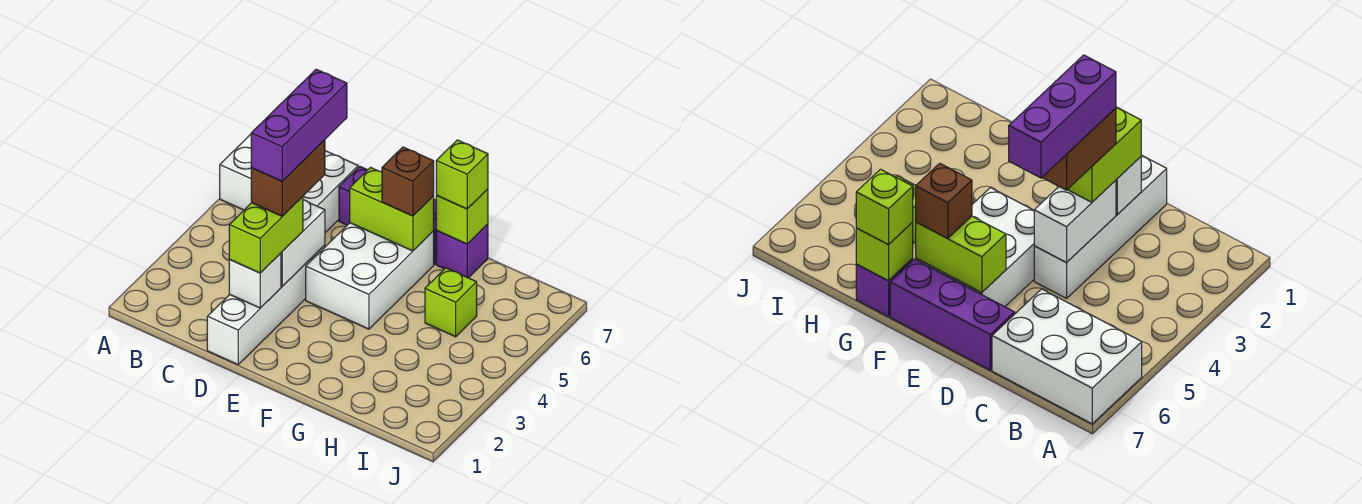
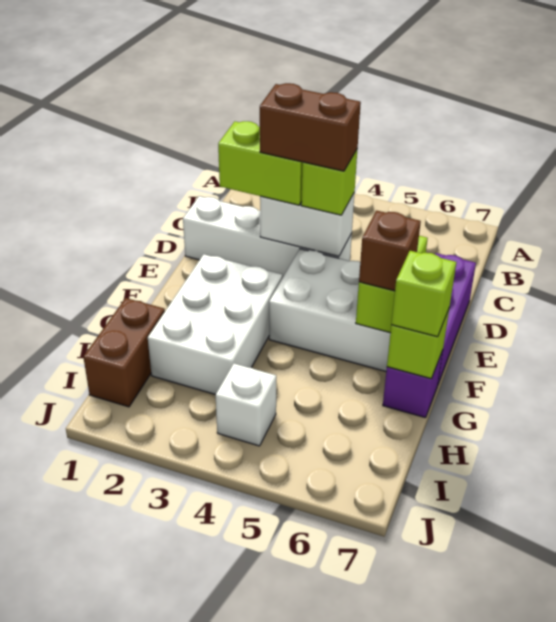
white brick A6:C7 level 1 -> white brick F2:H3 level 1
white brick D2 level 2 -> white brick I4 level 1
purple brick D3:D5 level 5 -> none
none -> brown brick H1:I1 level 1
lime brick H5 level 1 -> lime brick D4 level 3

